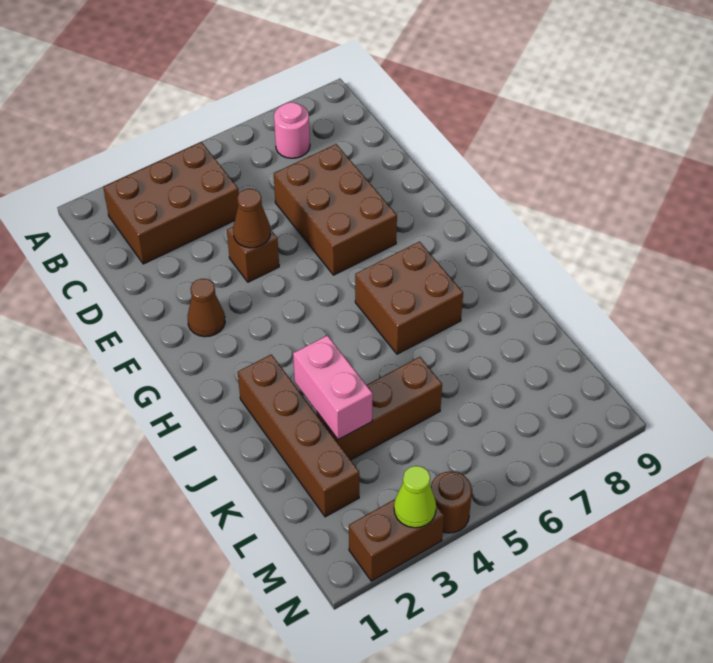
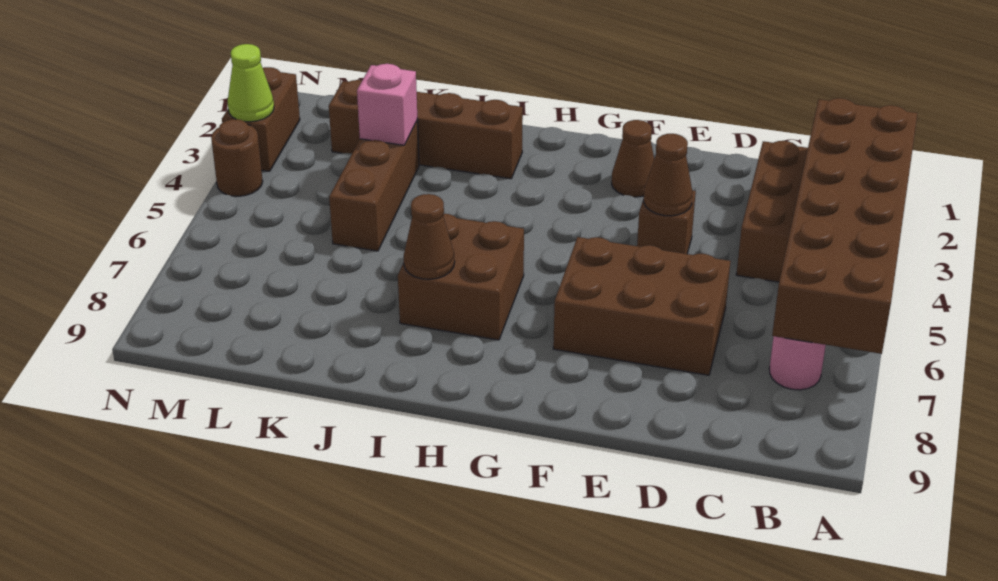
none -> brown brick A2:B7 level 2
none -> brown cone I7 level 2
pink brick J3:K3 level 2 -> pink brick K3 level 2

